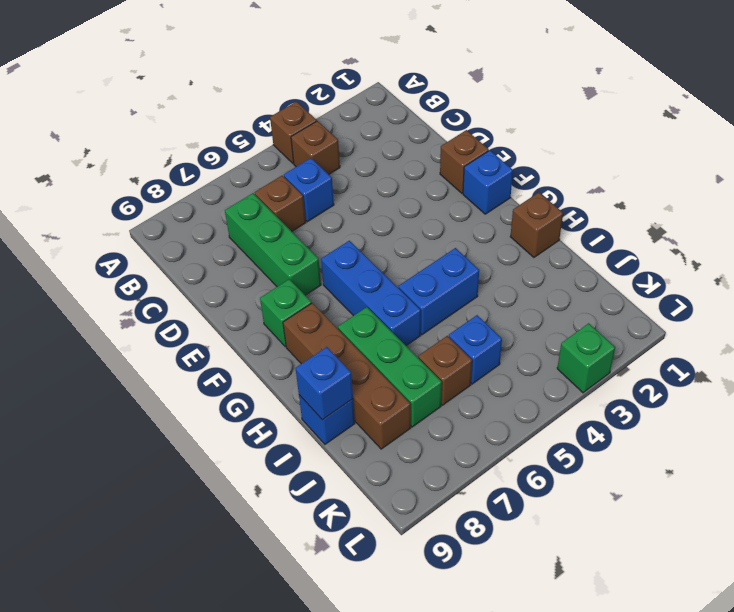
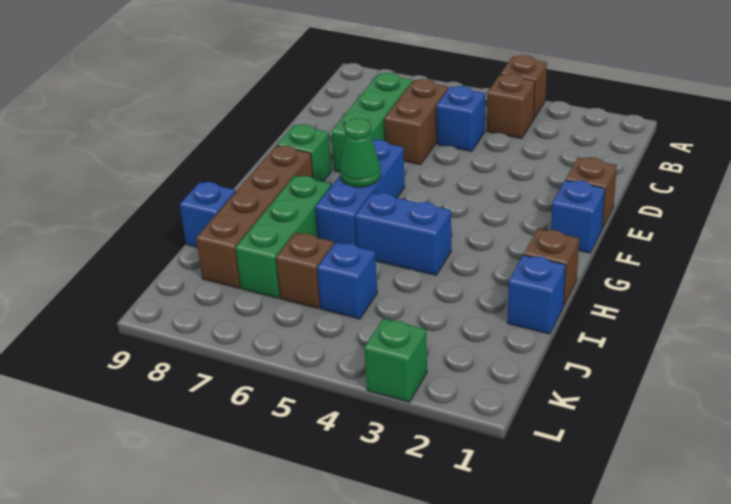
brown brick C6 level 1 -> brown brick C6:D6 level 1
none -> green cone G6 level 2
blue brick I9 level 2 -> blue brick I1 level 1

